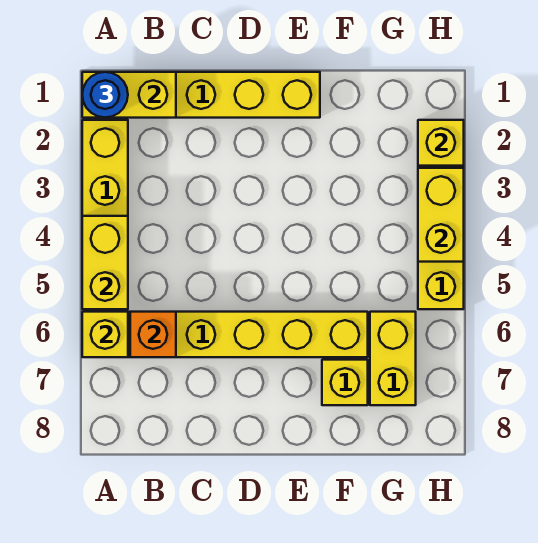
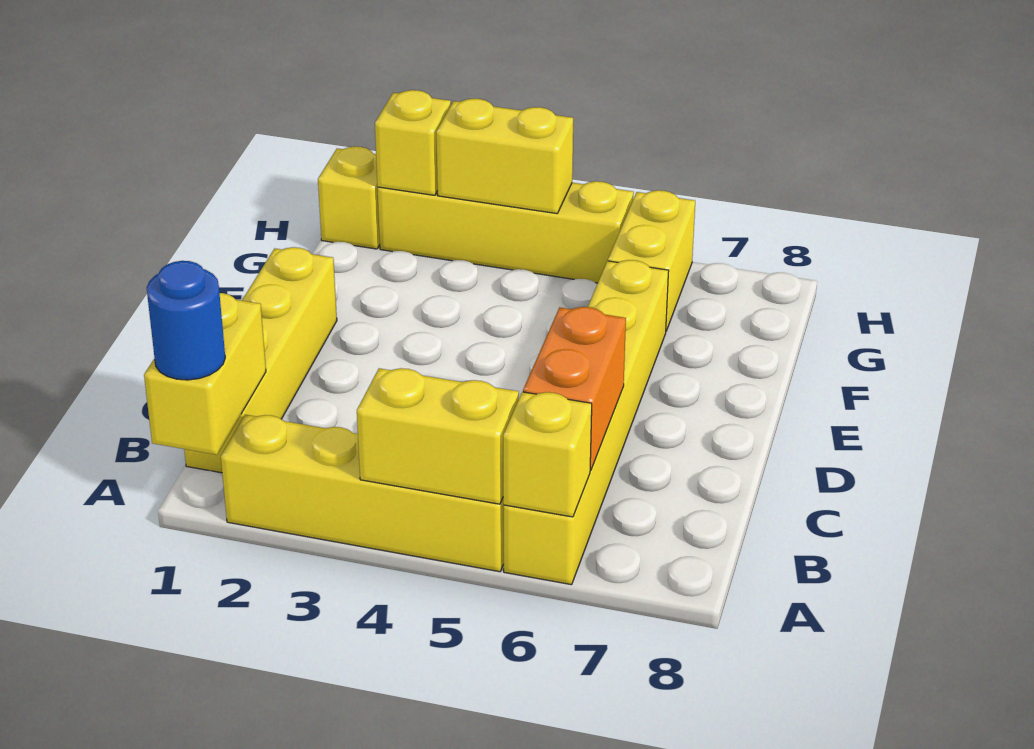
orange brick B6 level 2 -> orange brick B6:C6 level 2
yellow brick F7 level 1 -> yellow brick H1 level 1
yellow brick G6:G7 level 1 -> yellow brick G6:H6 level 1

